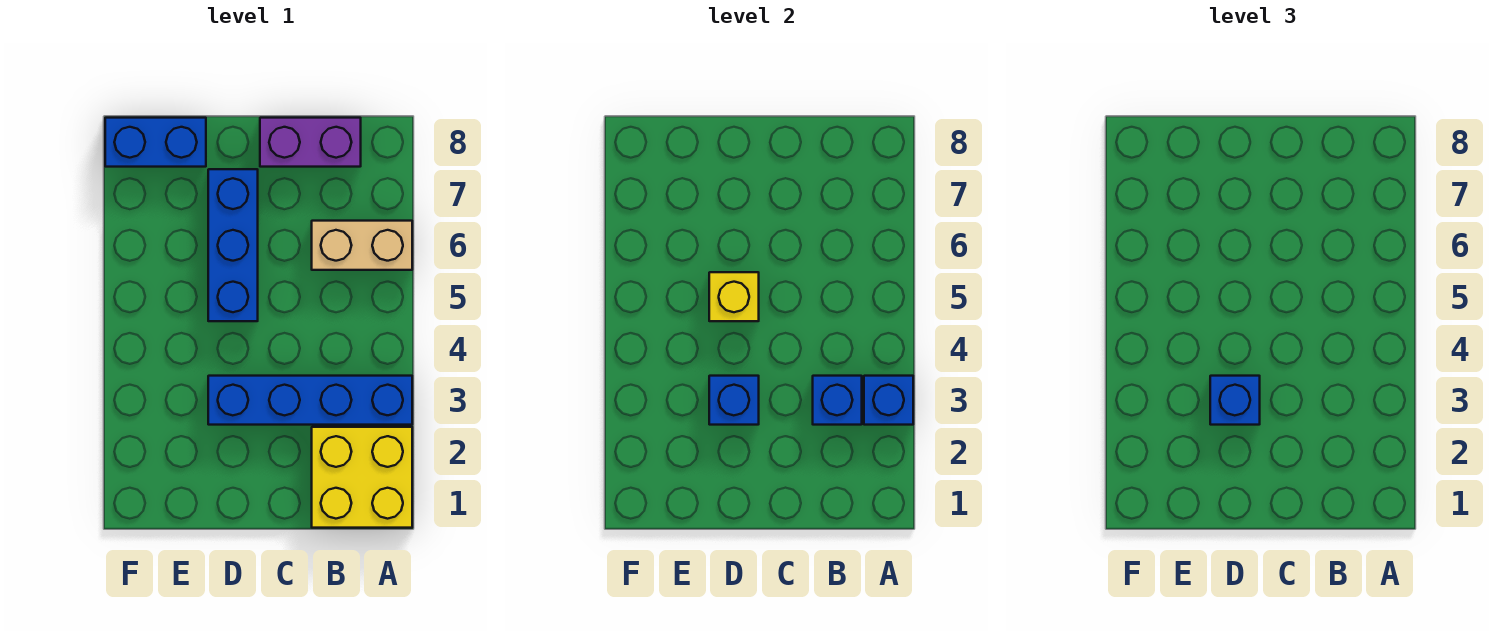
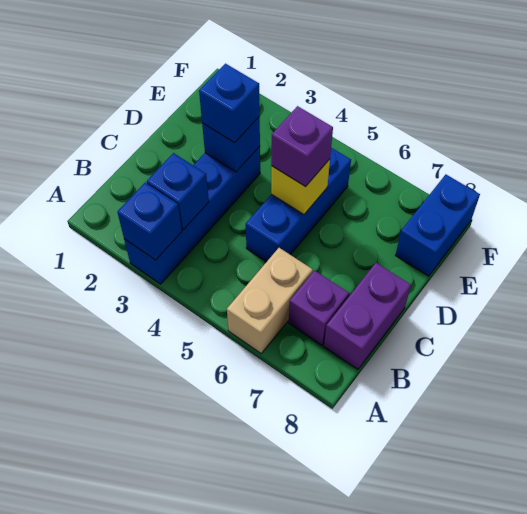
yellow brick A1:B2 level 1 -> none
none -> purple brick B7 level 1
blue brick D5:D7 level 1 -> blue brick C5:E5 level 1
none -> purple brick D5 level 3

